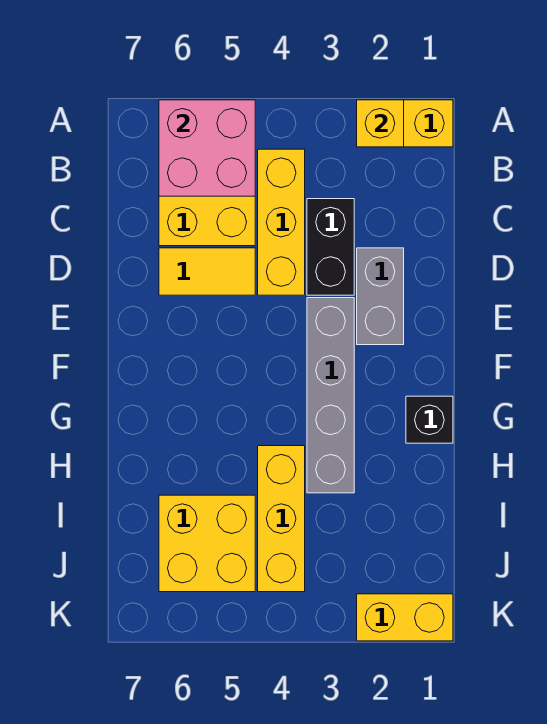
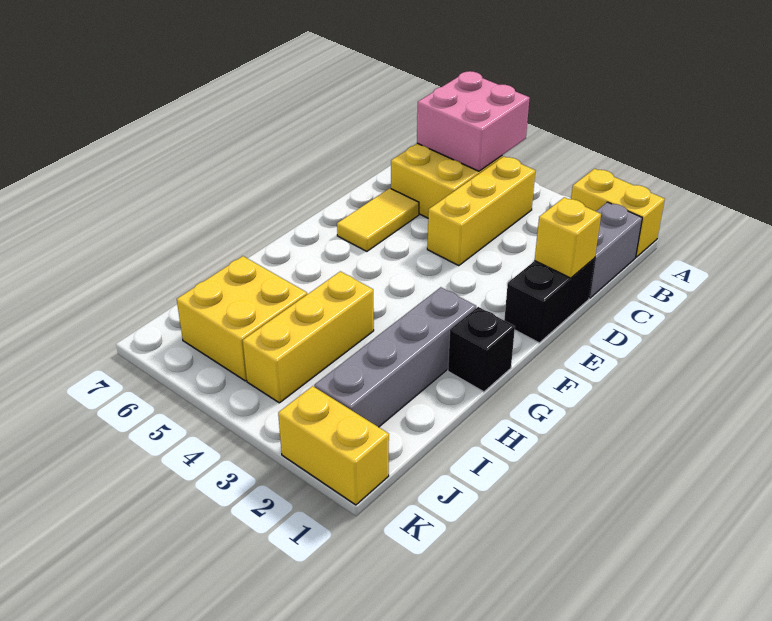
yellow brick A2 level 2 -> yellow brick D1 level 2
black brick C3:D3 level 1 -> black brick D1:E1 level 1
grey brick D2:E2 level 1 -> grey brick B1:C1 level 1
yellow tile D5:D6 level 1 -> yellow tile D6:E6 level 1
grey brick E3:H3 level 1 -> grey brick G2:J2 level 1

